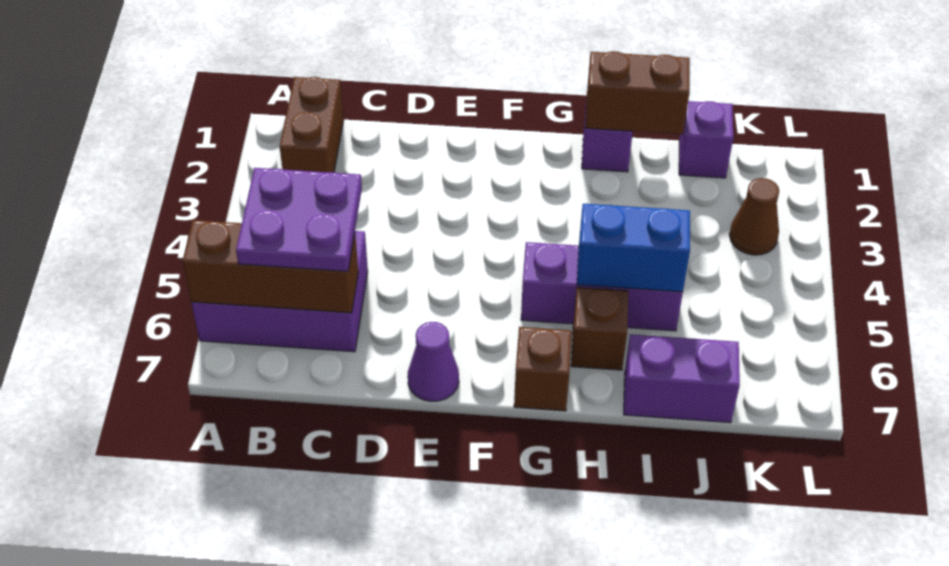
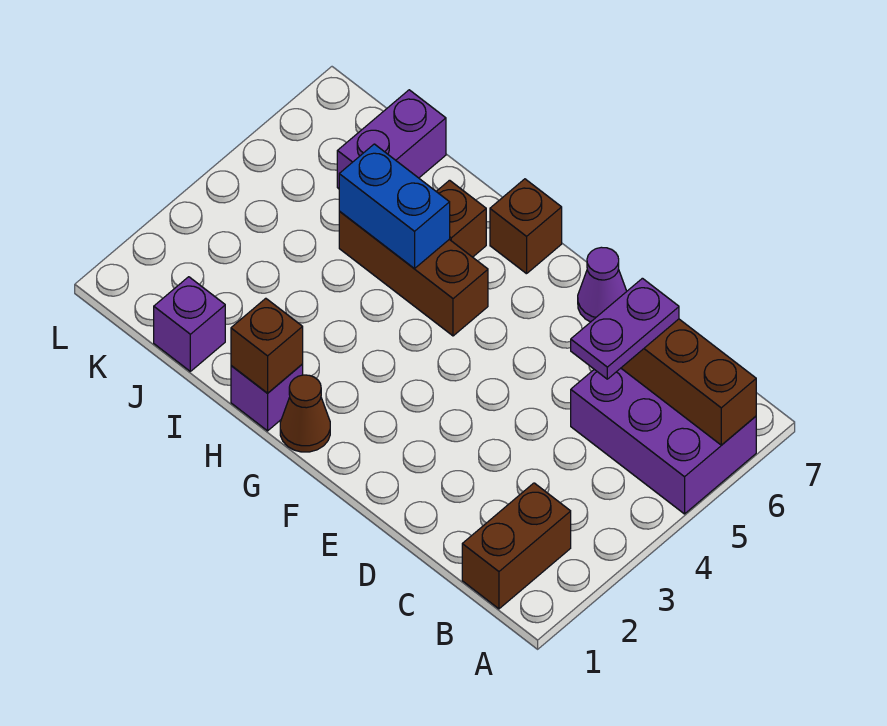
purple plate B5:C6 level 3 -> purple plate C5:C6 level 3
purple brick G5:I5 level 1 -> brown brick G5:I5 level 1
brown brick H1:I1 level 2 -> brown brick H1 level 2
purple brick I7:J7 level 1 -> purple brick J6:J7 level 1
brown cone K3 level 1 -> brown cone G1 level 1

